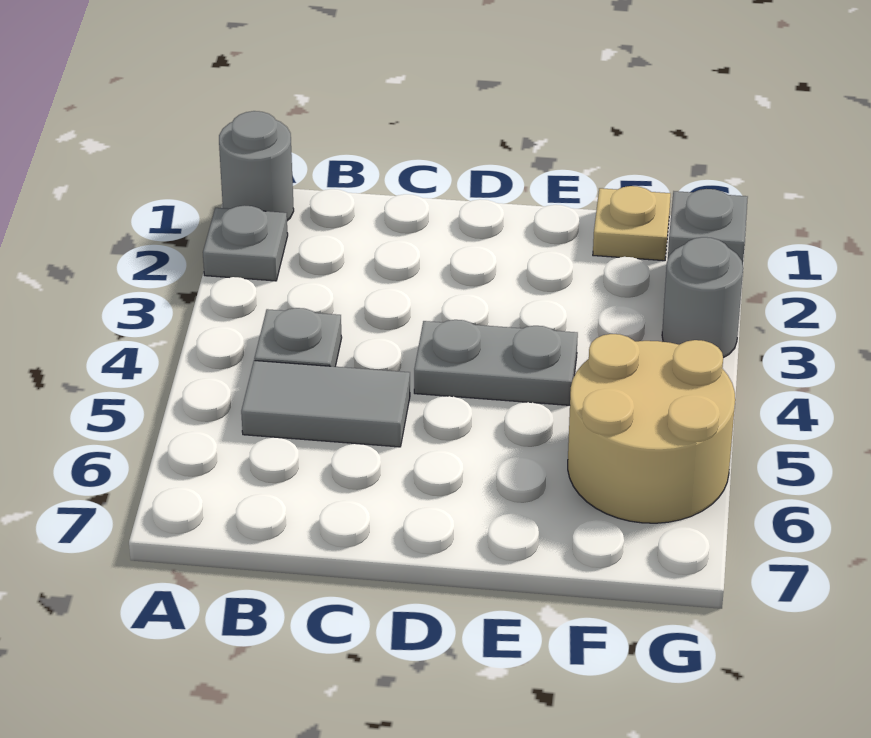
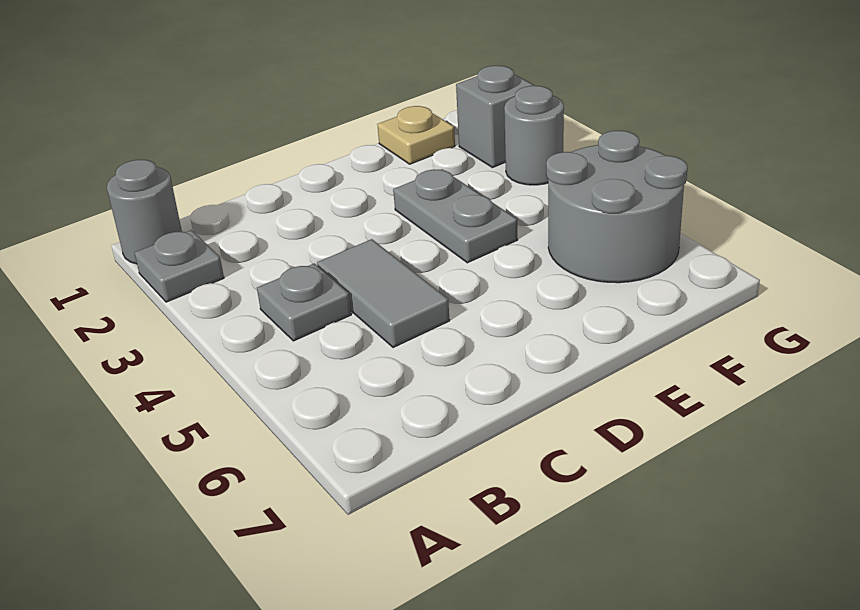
grey tile B5:C5 level 1 -> grey tile C4:C5 level 1
grey plate D4:E4 level 1 -> grey plate E3:E4 level 1
tan round brick F5:G6 level 1 -> grey round brick F5:G6 level 1

